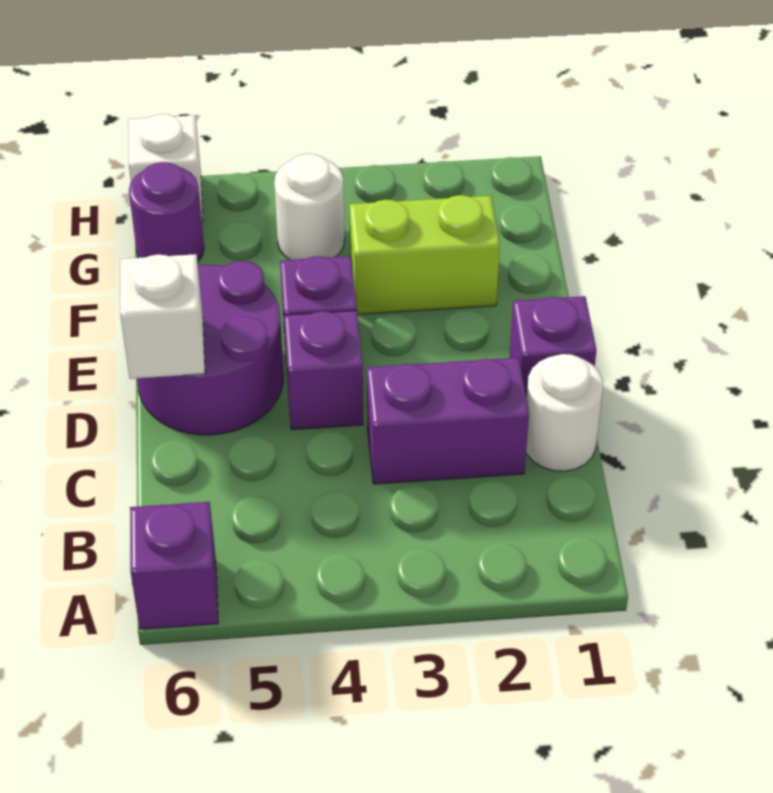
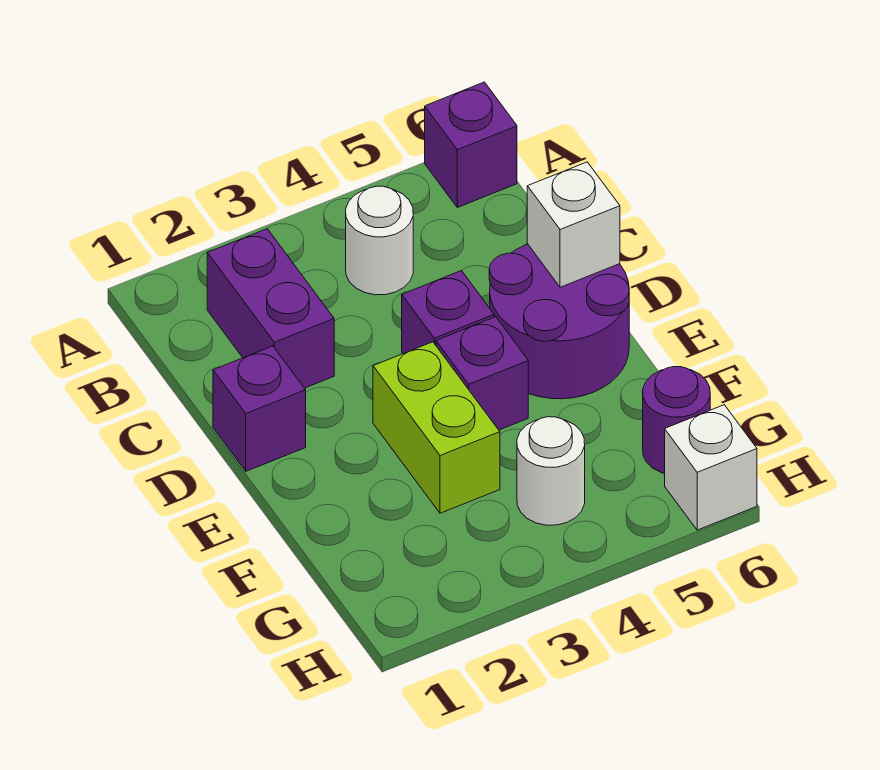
white round brick C1 level 1 -> white round brick B4 level 1
purple brick C2:C3 level 1 -> purple brick B2:C2 level 1
lime brick F2:F3 level 1 -> lime brick E3:F3 level 1

